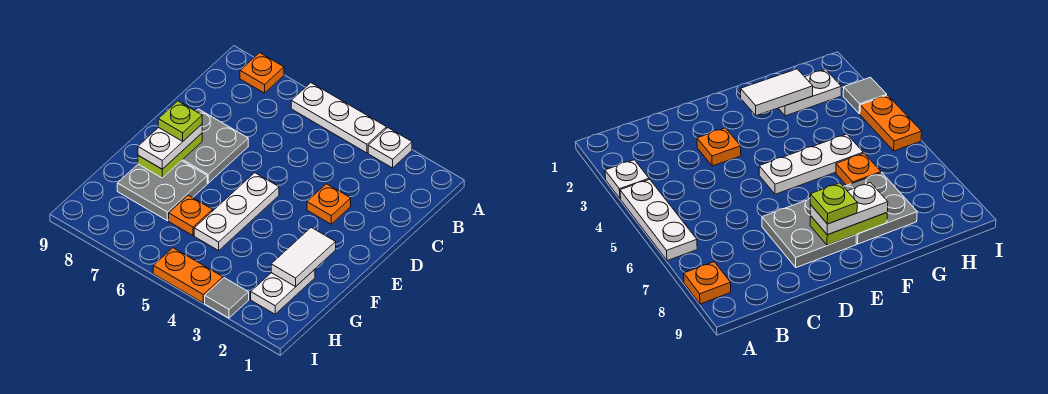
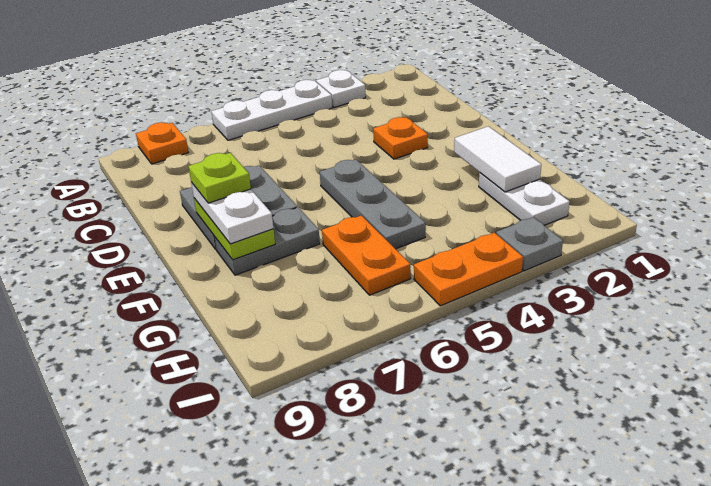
white plate E5:G5 level 1 -> grey plate E5:G5 level 1
grey plate F7:G8 level 1 -> grey plate F7:F8 level 1
orange plate G6 level 1 -> orange plate G6:H6 level 1
grey tile I3 level 1 -> grey plate I3 level 1

